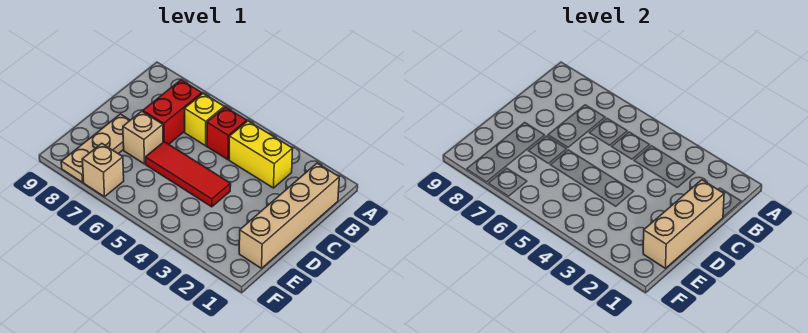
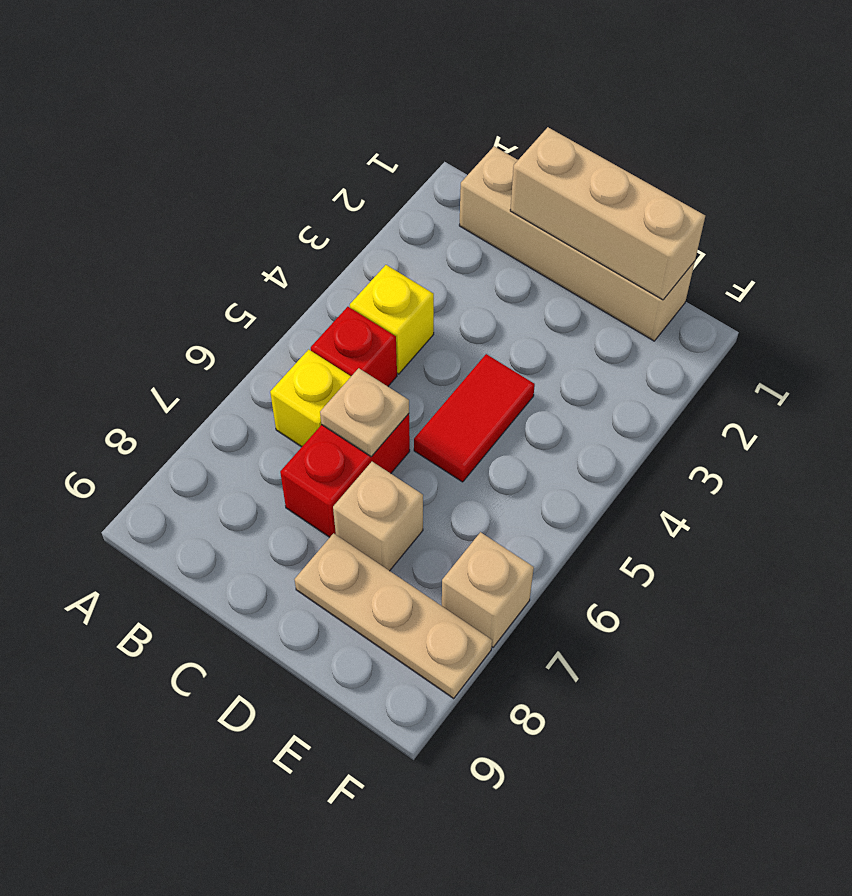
yellow brick B3:B4 level 1 -> yellow brick B4 level 1
red brick B7:C7 level 1 -> red brick C6:C7 level 1
none -> tan plate C6 level 2
red tile D4:D6 level 1 -> red tile D4:D5 level 1

